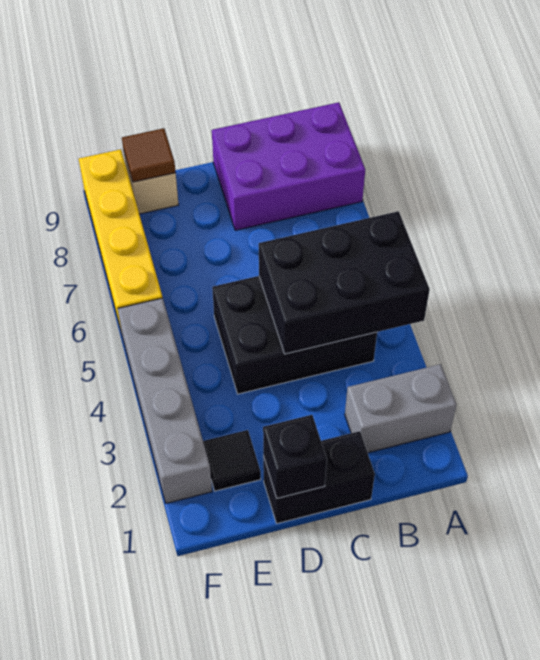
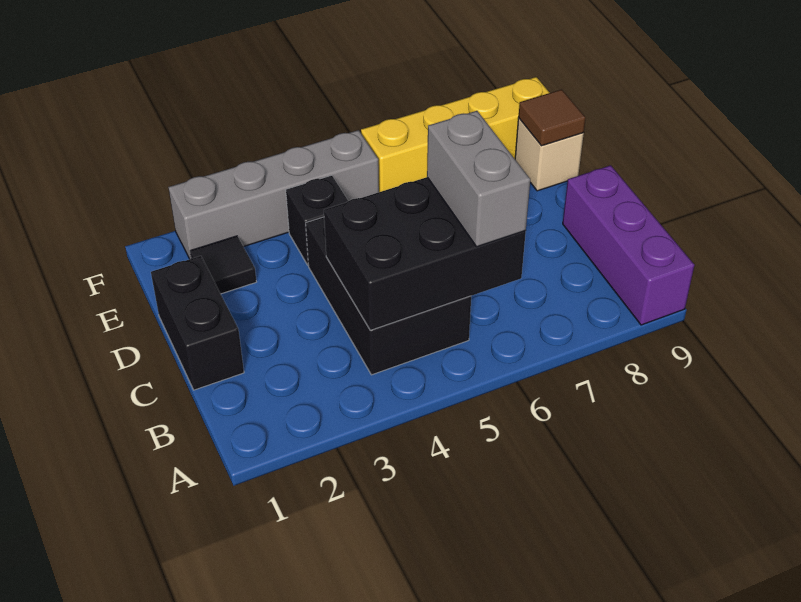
grey brick A2:B2 level 1 -> grey brick B6:C6 level 3
black brick A4:C5 level 2 -> black brick B4:C6 level 2
purple brick A8:C9 level 1 -> purple brick A9:C9 level 1
black brick D1 level 2 -> black brick E4 level 1

